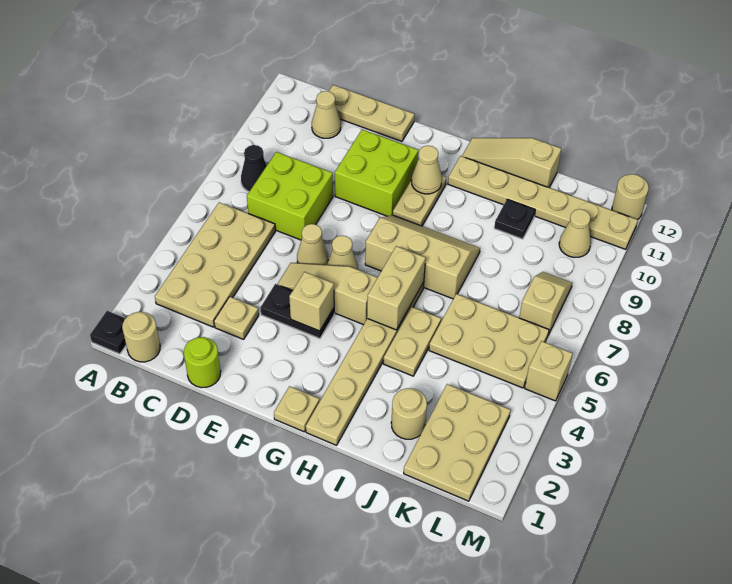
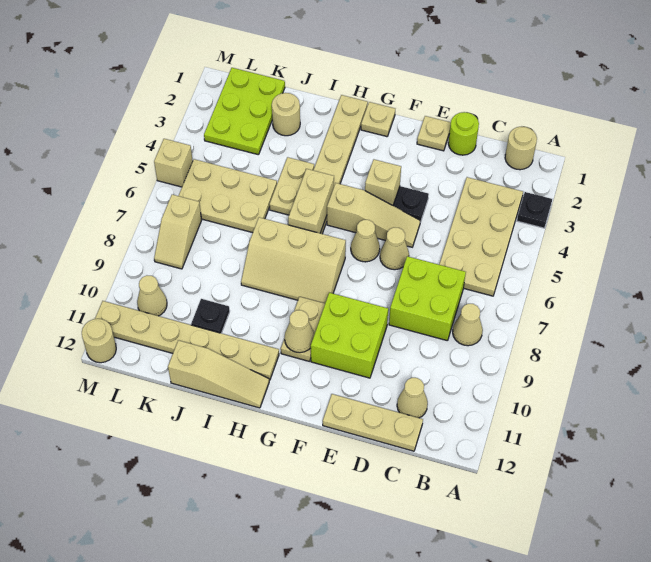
black plate A1 level 1 -> black plate A3 level 1
black cone B8 level 1 -> tan cone B8 level 1
tan plate D3 level 1 -> tan plate E1 level 1
tan plate K1:L3 level 1 -> lime plate K1:L3 level 1

